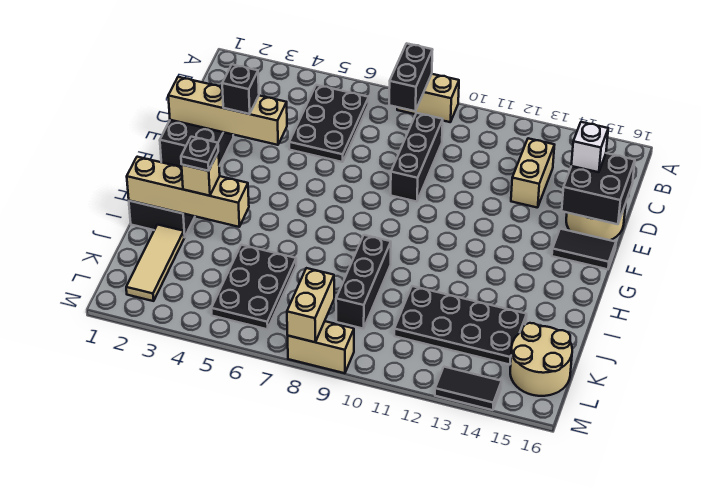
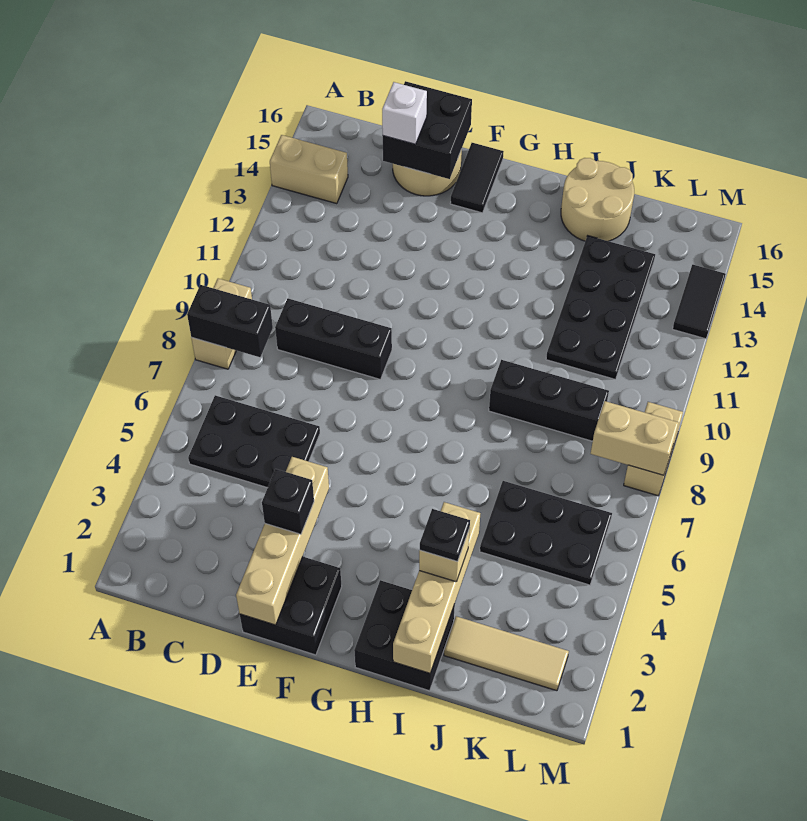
tan brick C13:D13 level 1 -> tan brick A14:B14 level 1
tan round brick K15:L16 level 1 -> tan round brick I15:J16 level 1

